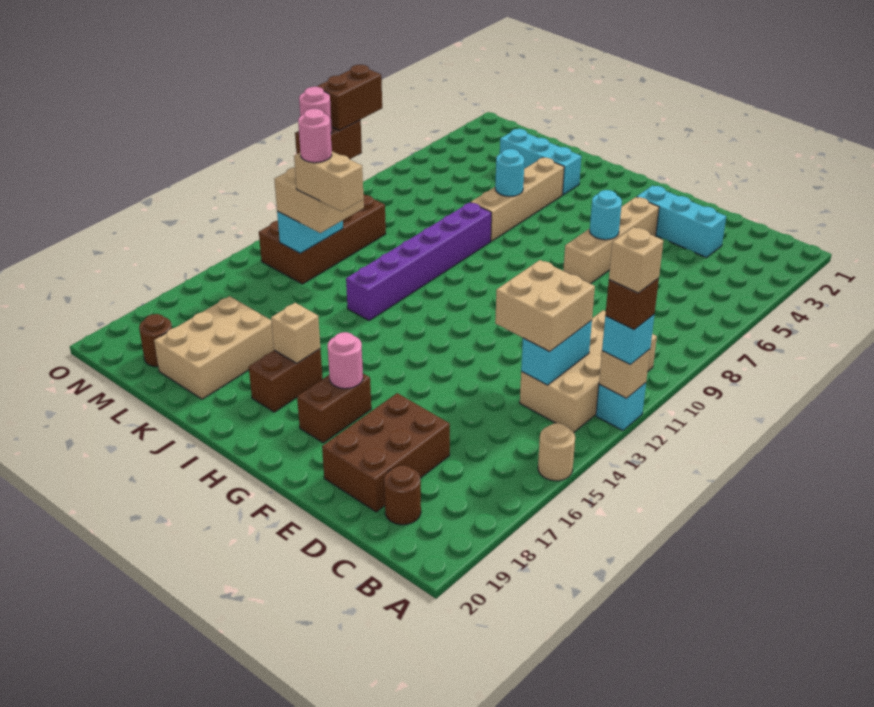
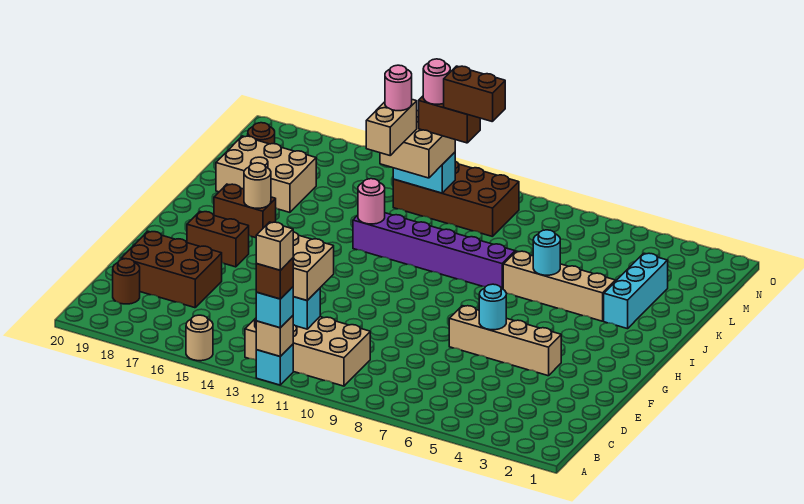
cyan brick D3:F3 level 1 -> none
pink round brick G17 level 2 -> pink round brick J13 level 2
tan brick I17 level 2 -> tan round brick I17 level 2

